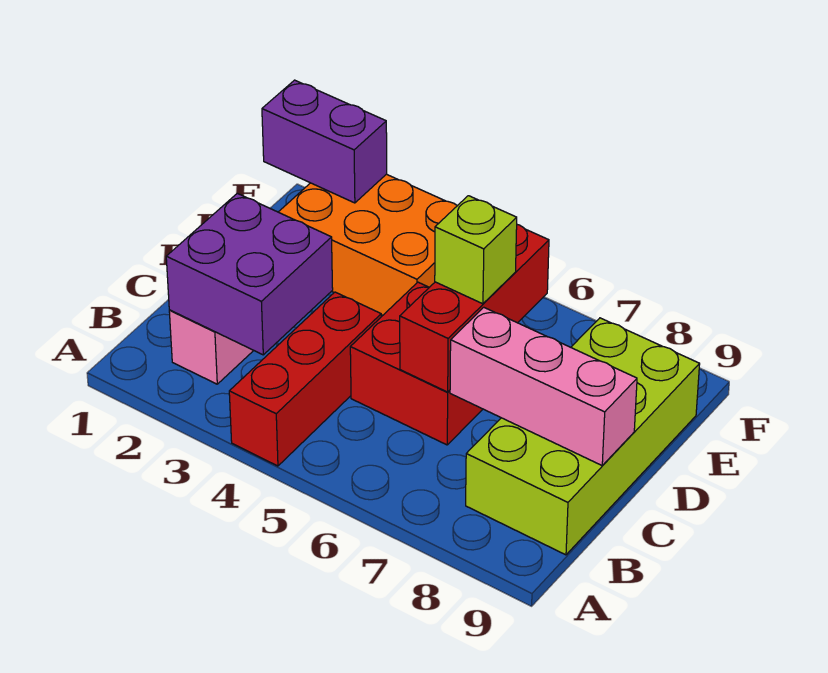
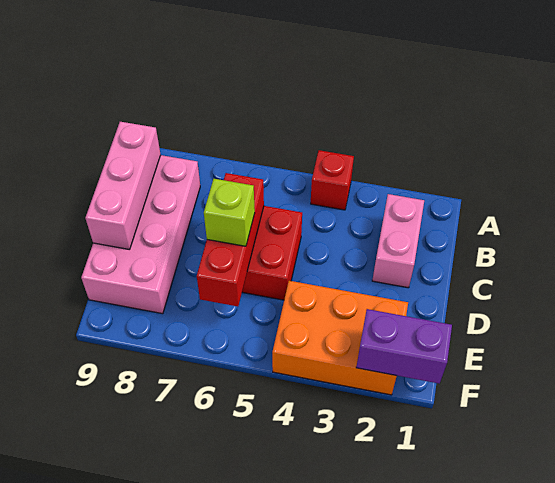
red brick A4:C4 level 1 -> red brick A4 level 1
purple brick B2:C3 level 2 -> none
lime brick B8:E9 level 1 -> pink brick B8:E9 level 1
pink brick C7:C9 level 2 -> pink brick B9:D9 level 2

